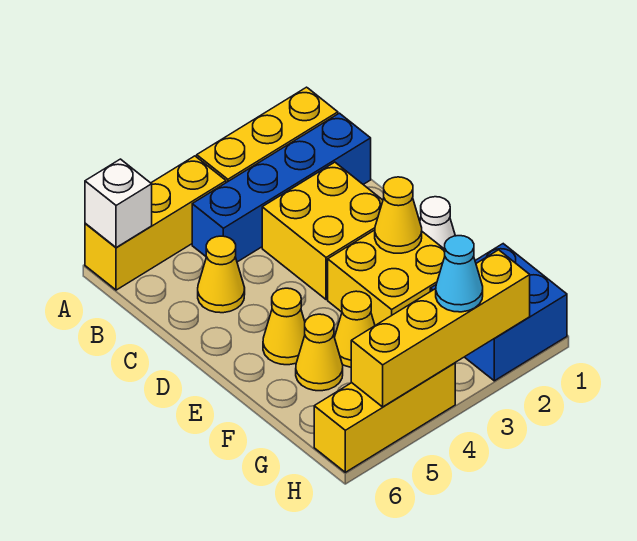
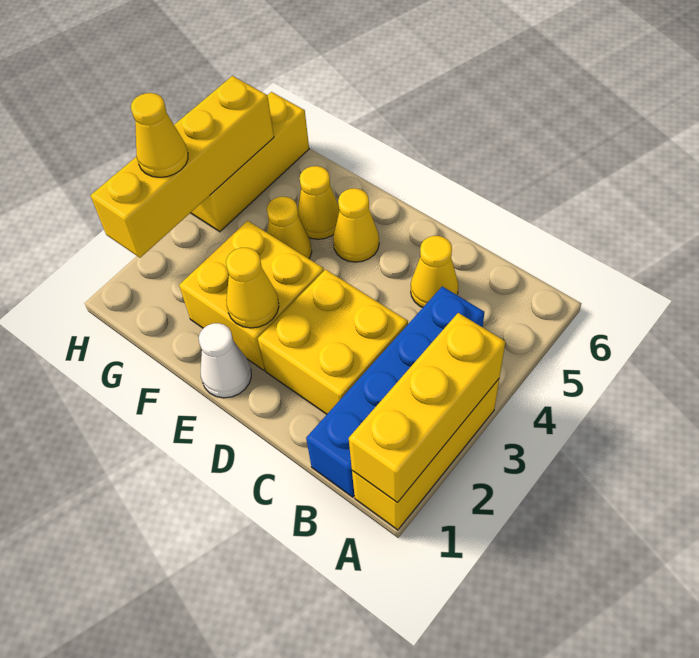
yellow brick A4:A6 level 1 -> yellow brick A1:A3 level 2
white brick A6 level 2 -> none
blue brick G1:H2 level 1 -> none
cyan cone H3 level 3 -> yellow cone H3 level 3

